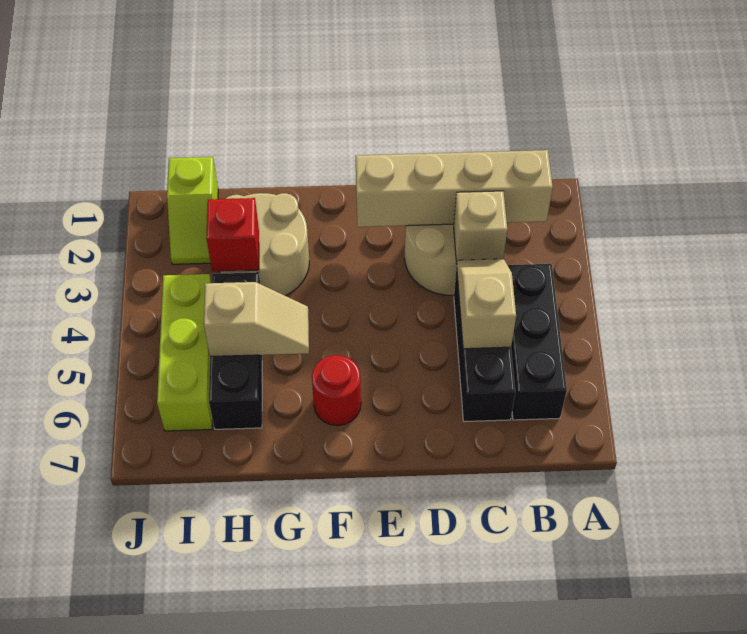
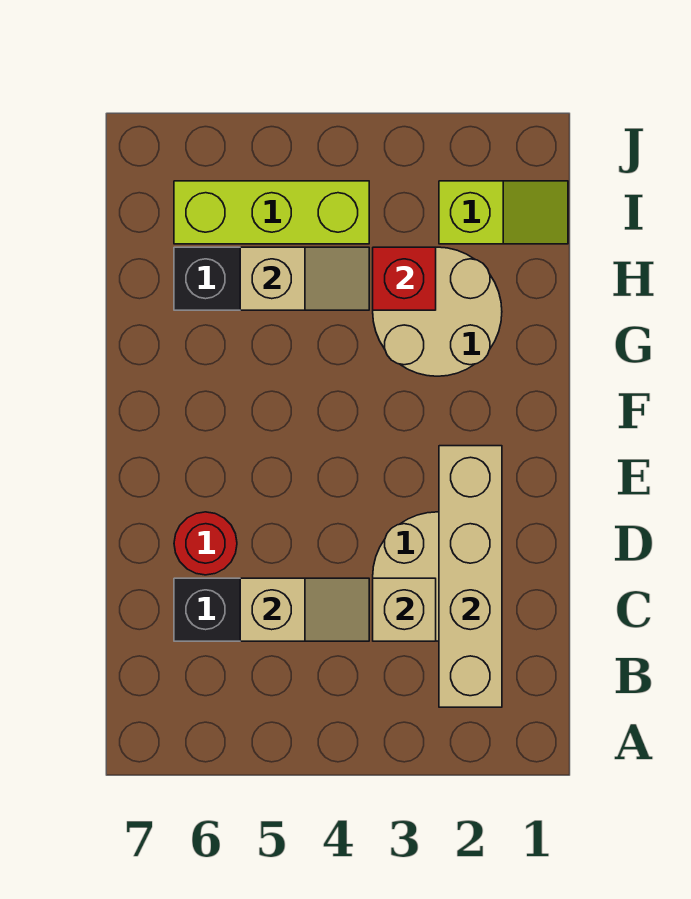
black brick B4:B6 level 1 -> none
red round brick F6 level 1 -> red round brick D6 level 1
tan slope G5:H5 level 2 top H -> tan slope H4:H5 level 2 top 5
lime slope I1:I2 level 1 top 1 -> lime slope I1:I2 level 1 top 2

